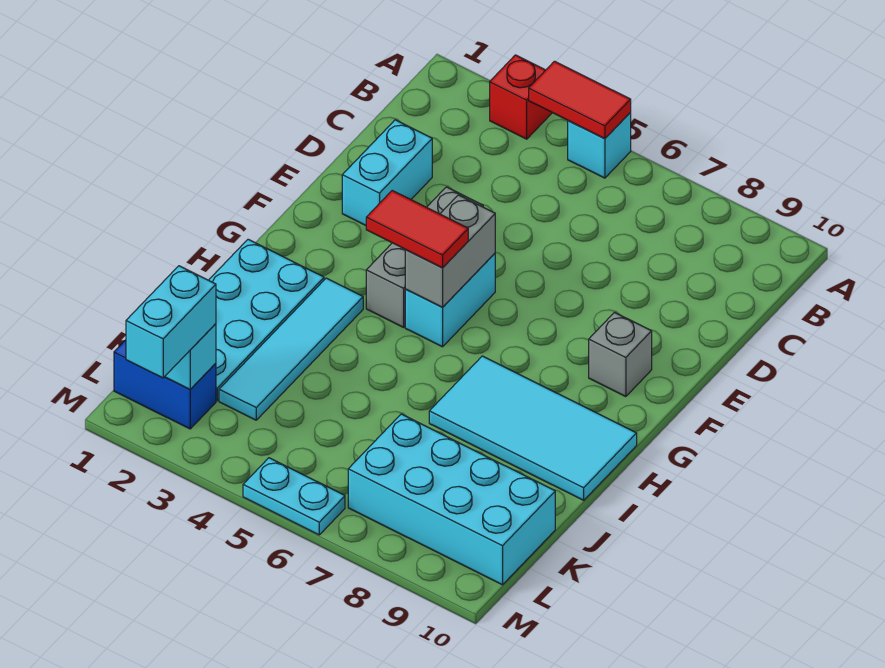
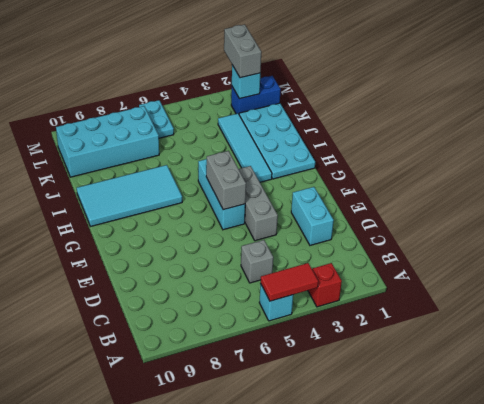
cyan brick F5:G5 level 1 -> cyan brick F5:H5 level 1
grey brick F9 level 1 -> grey brick C5 level 1
red tile G4:G5 level 3 -> none
cyan brick L2:M2 level 3 -> grey brick L2:M2 level 3
cyan plate M5:M6 level 1 -> cyan plate L6:M6 level 1

